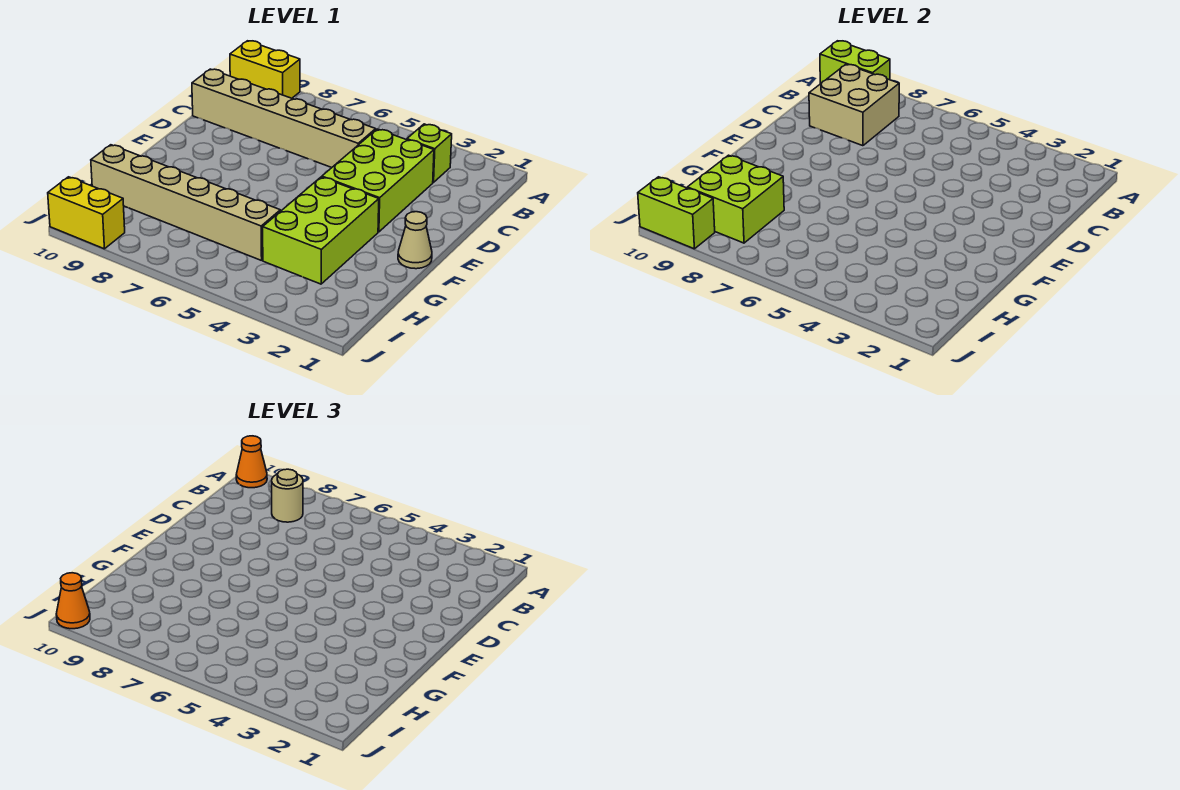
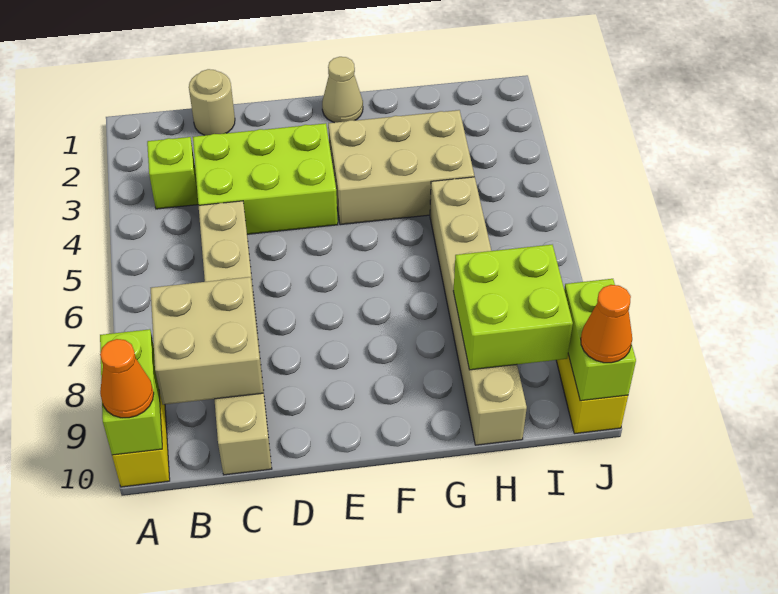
tan round brick B8 level 3 -> tan round brick C1 level 1
lime brick F3:H4 level 1 -> tan brick F3:H4 level 1

